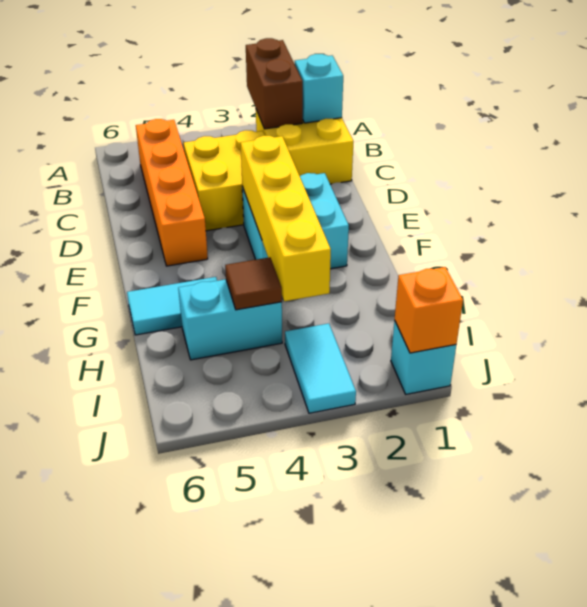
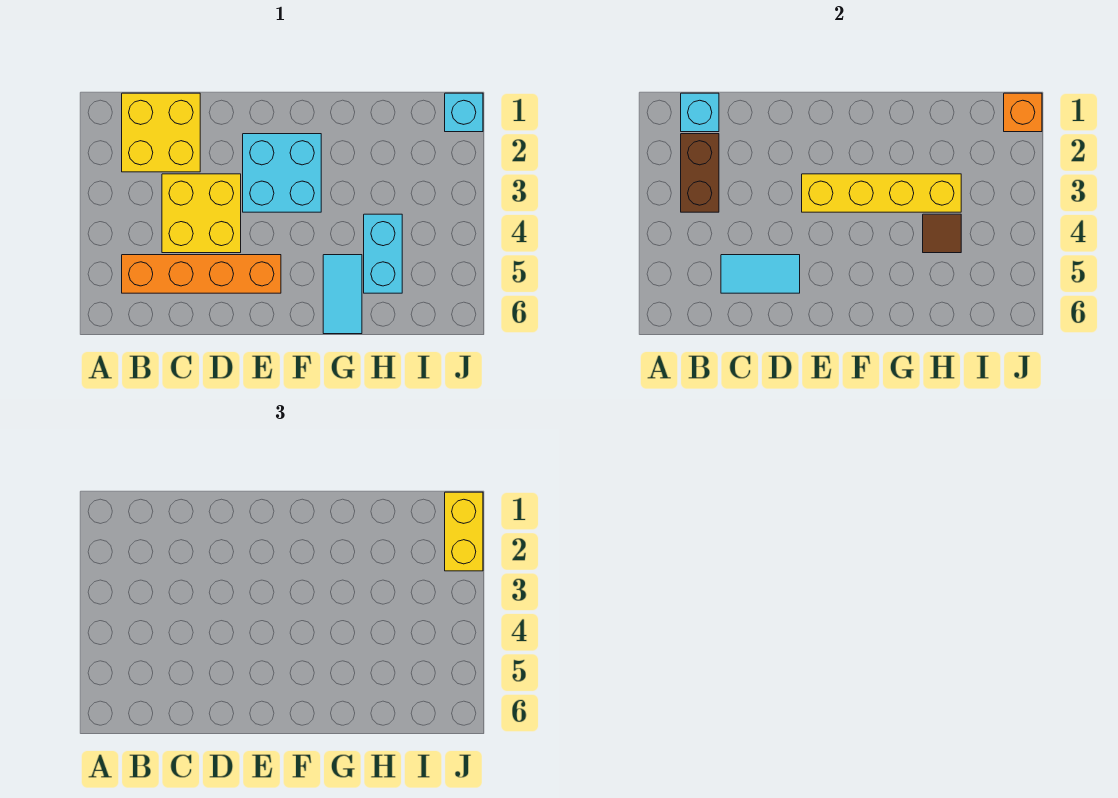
brown brick A2:B2 level 2 -> brown brick B2:B3 level 2
cyan tile I3:J3 level 1 -> cyan tile C5:D5 level 2
none -> yellow brick J1:J2 level 3

